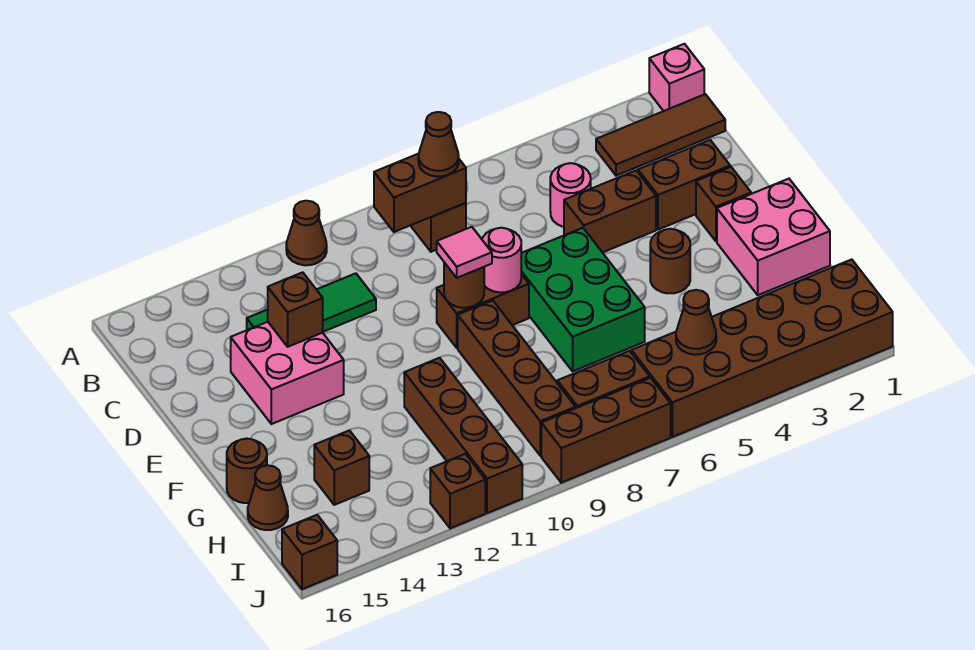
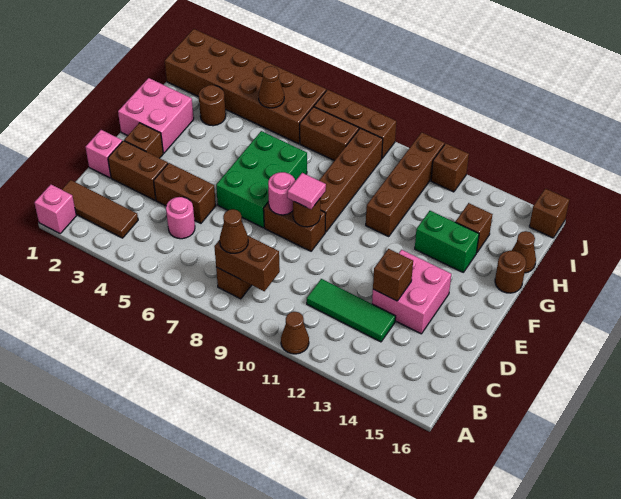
none -> pink brick D1 level 1
brown round brick F4 level 1 -> brown round brick H3 level 1
none -> green brick G13:G14 level 1

